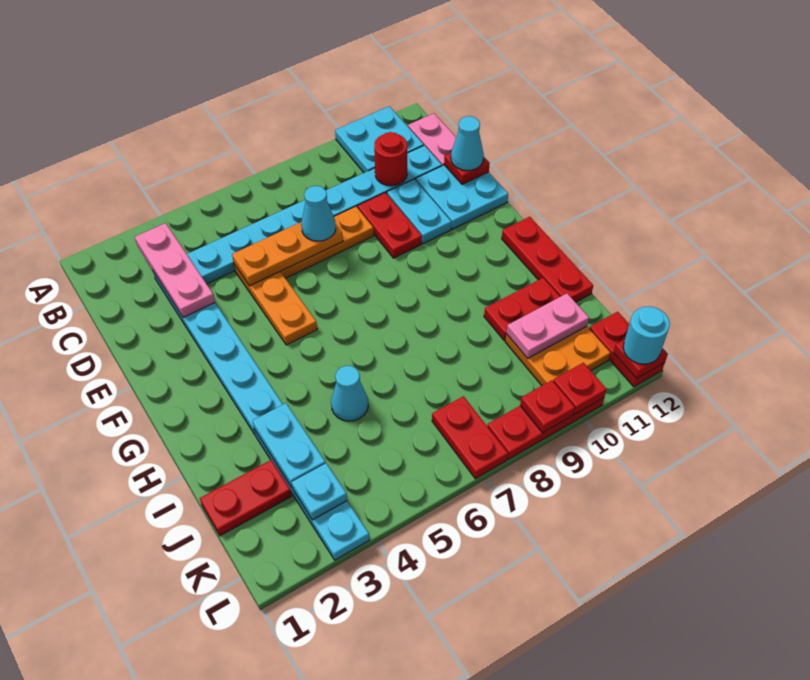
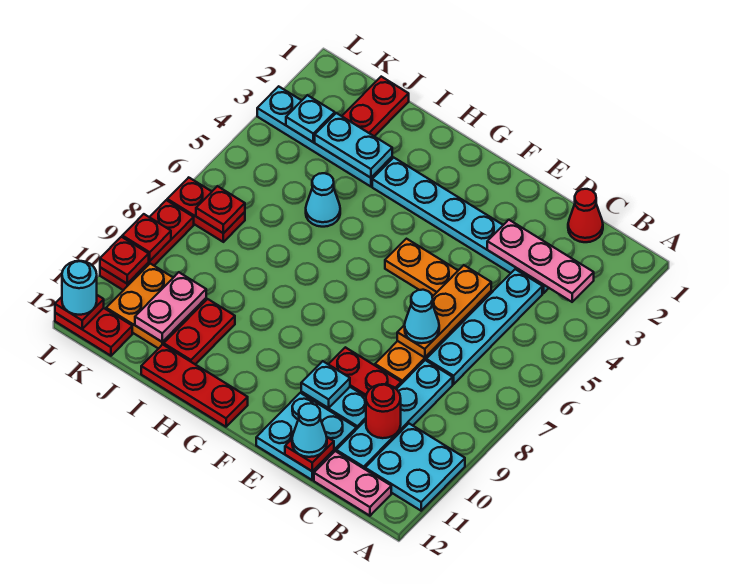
none -> red cone C1 level 1
none -> cyan plate E10 level 2
none -> red plate K7 level 2

